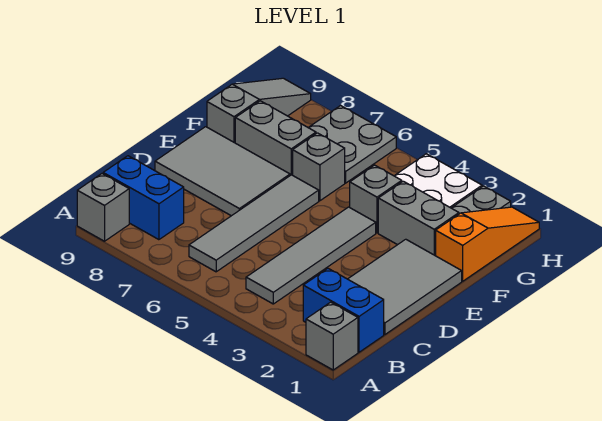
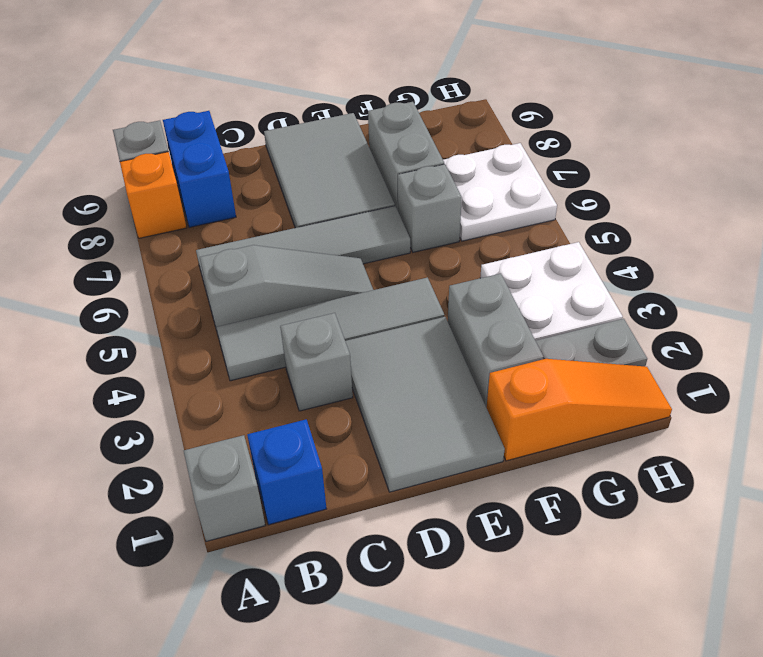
none -> orange brick A8 level 1
blue brick B1:B2 level 1 -> blue brick B1 level 1
grey tile C1:E2 level 1 -> grey tile D1:E3 level 1
grey brick F4 level 1 -> grey brick C3 level 1
grey slope F9:H9 level 1 top F -> grey slope B5:D5 level 1 top B
grey plate G6:H7 level 1 -> white plate G6:H7 level 1

